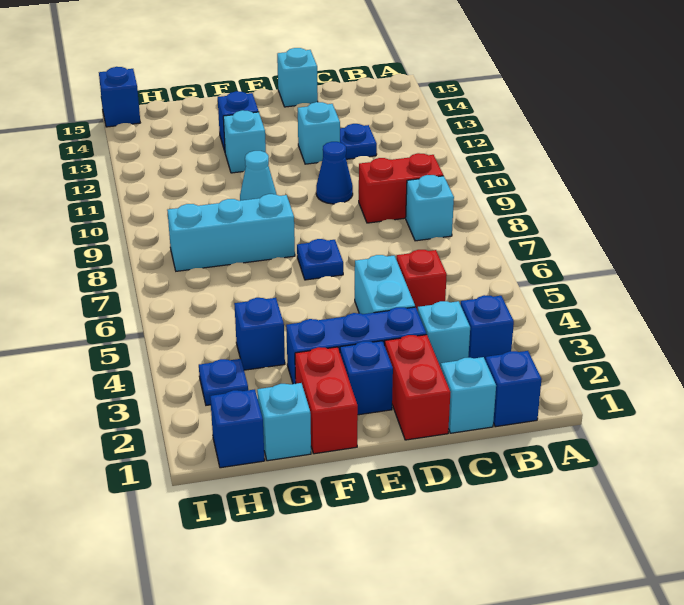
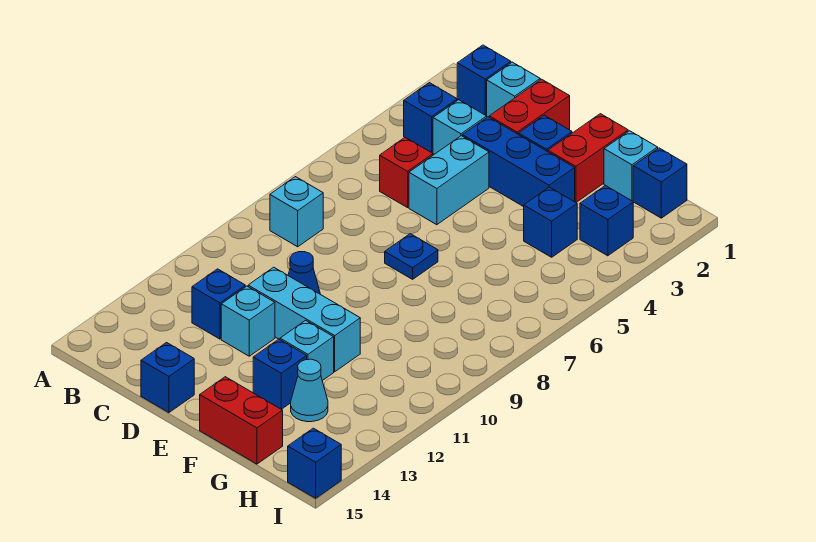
red brick B9:C9 level 1 -> red brick F15:G15 level 1
blue plate C12 level 1 -> blue brick C12 level 1
cyan brick D15 level 1 -> blue brick D15 level 1
cyan brick F8:H8 level 1 -> cyan brick D11:F11 level 1
cyan cone F10 level 1 -> cyan cone G13 level 1
blue plate H3 level 1 -> blue brick H3 level 1

